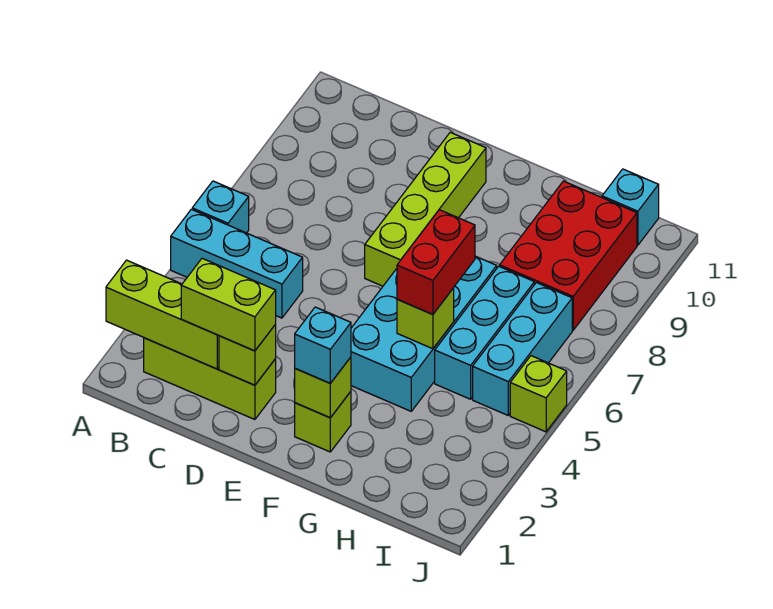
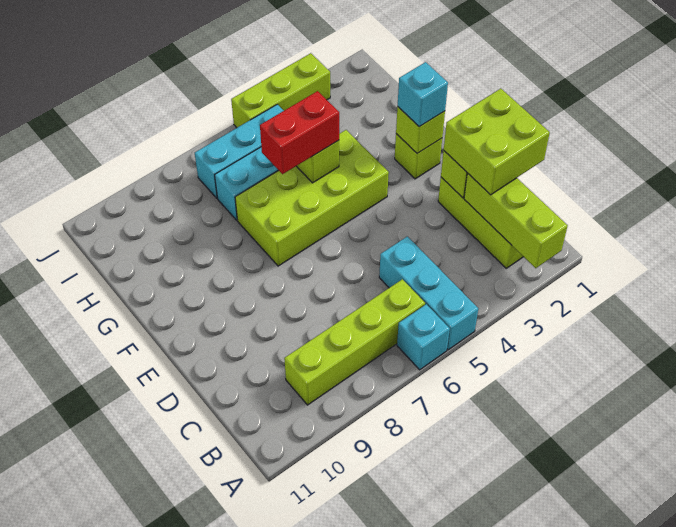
lime brick C2:D2 level 3 -> lime brick C1:D2 level 3
lime brick E7:E10 level 1 -> lime brick B6:B9 level 1
cyan brick F4:G7 level 1 -> lime brick F4:G7 level 1
red brick H8:I10 level 1 -> none
cyan brick I11 level 1 -> none
lime brick J5 level 1 -> lime brick J3:J5 level 1

